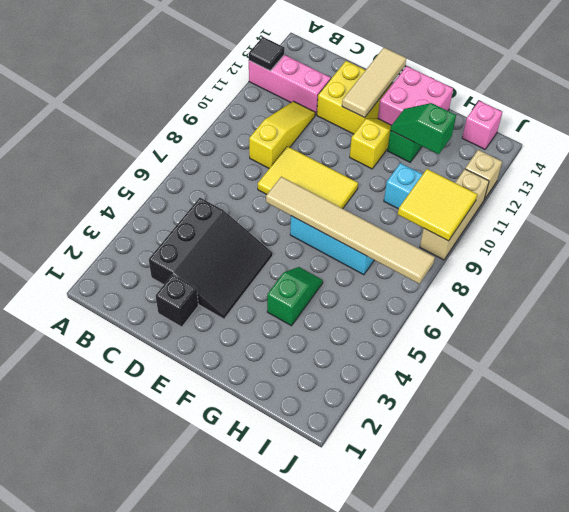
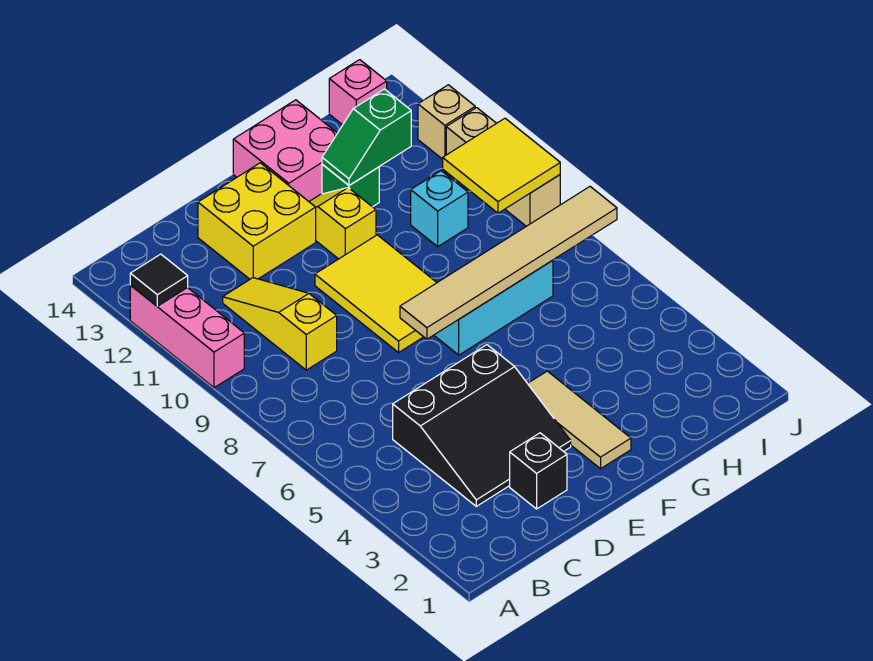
pink brick A12:C12 level 1 -> pink brick A10:A12 level 1
black slope C3:E5 level 1 top C -> black slope C3:E5 level 1 top 5
yellow tile D8:F9 level 1 -> yellow tile E8:F10 level 1
tan tile E12:E14 level 2 -> tan tile F2:F4 level 1
green slope G4:G5 level 1 top 4 -> none

